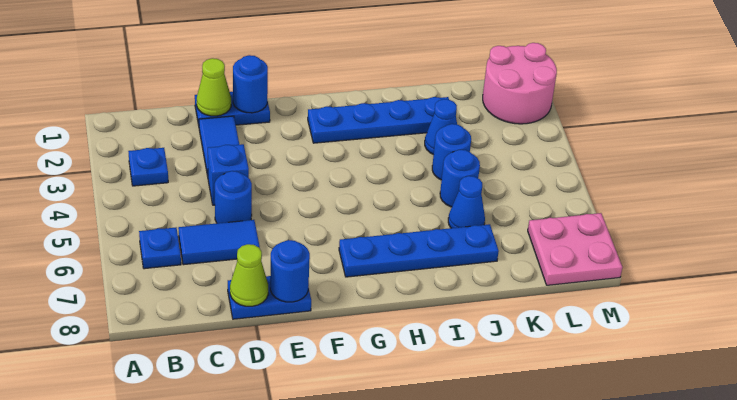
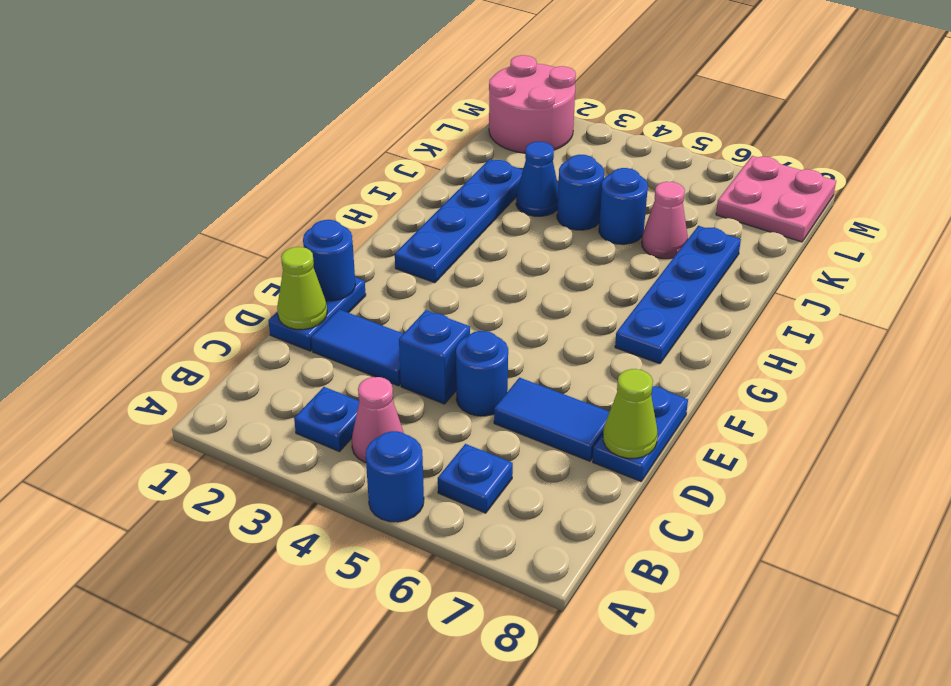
none -> pink cone B4 level 1
blue tile C6:D6 level 1 -> blue tile D6:D7 level 1
blue round brick E8 level 2 -> blue round brick A5 level 1
blue cone J6 level 1 -> pink cone J6 level 1

